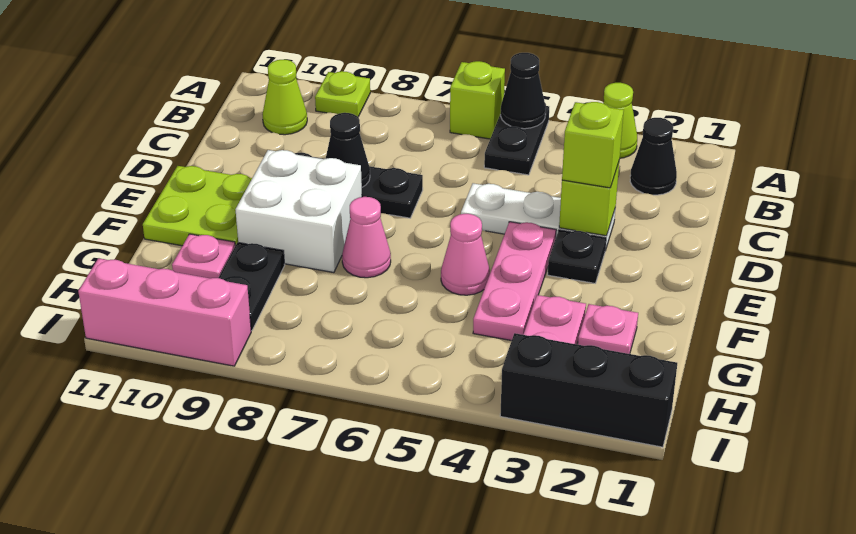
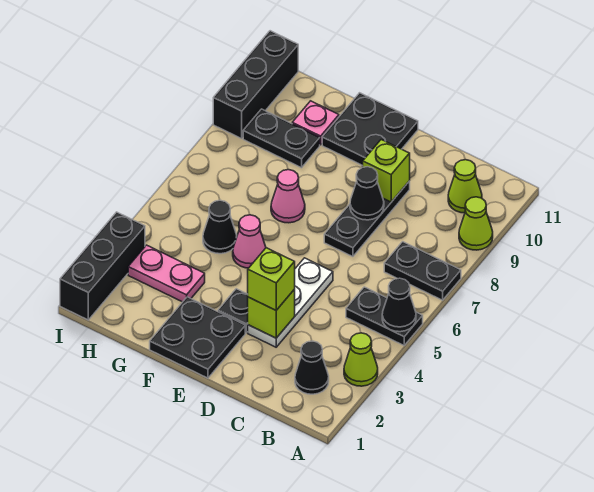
lime brick A6 level 1 -> lime brick D9 level 2
none -> black plate A7:B7 level 1
lime plate A9 level 1 -> lime cone A9 level 1
none -> black plate E1:F2 level 1
pink plate E4:G4 level 1 -> none
white brick E8:F9 level 1 -> none
lime plate E10:F11 level 1 -> black plate E10:F11 level 1
pink plate G2 level 1 -> none
none -> black cone G5 level 1
pink brick I9:I11 level 1 -> black brick I9:I11 level 1

